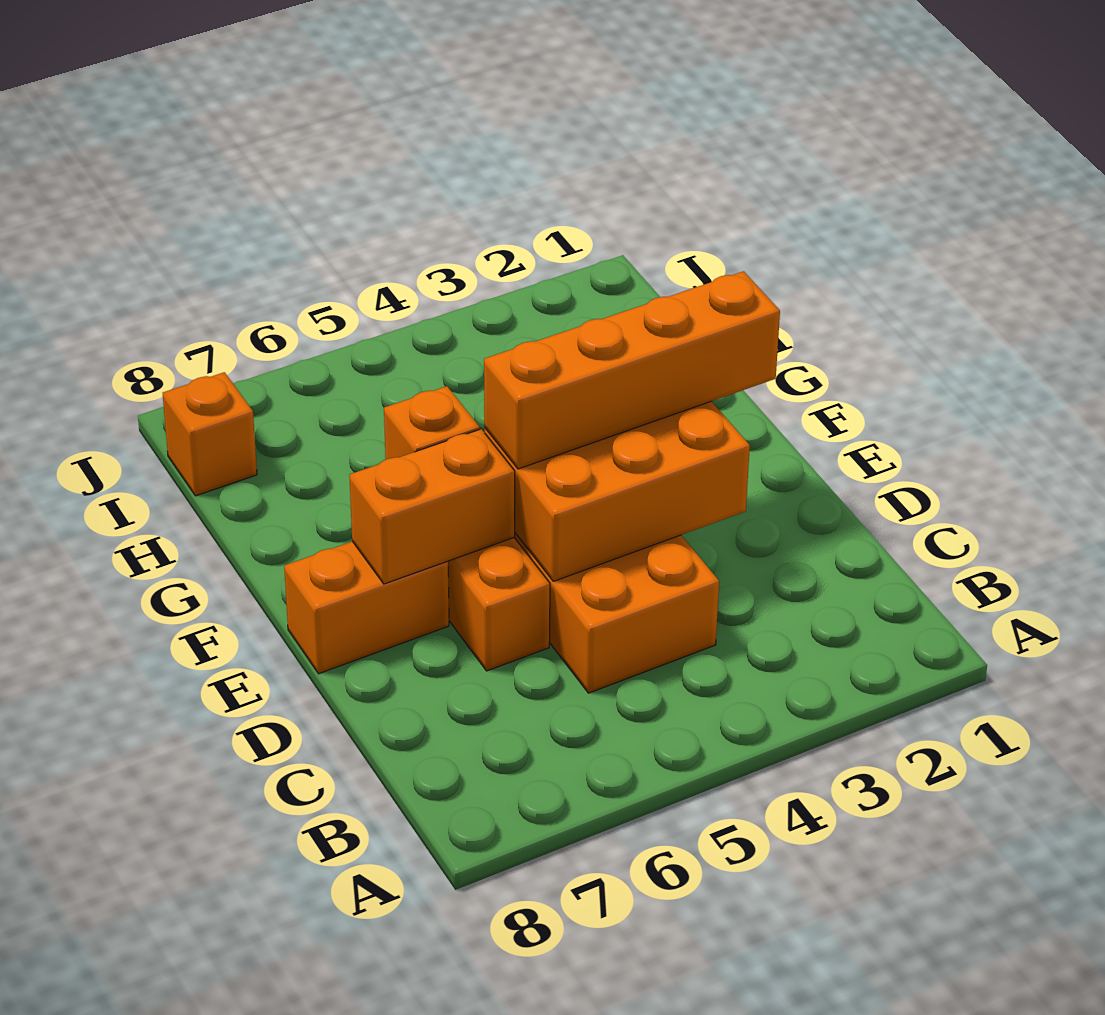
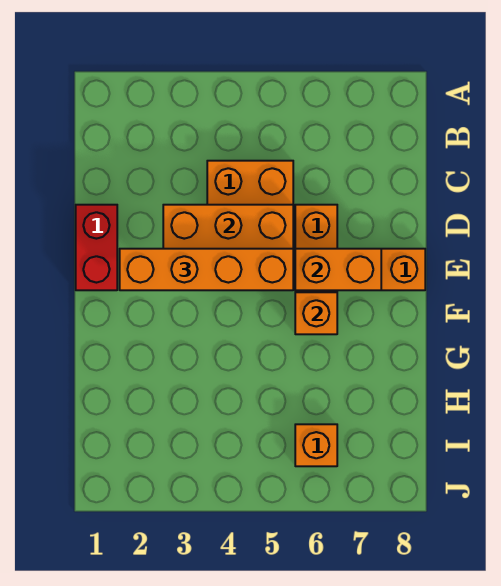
none -> red brick D1:E1 level 1
orange brick I8 level 1 -> orange brick I6 level 1

